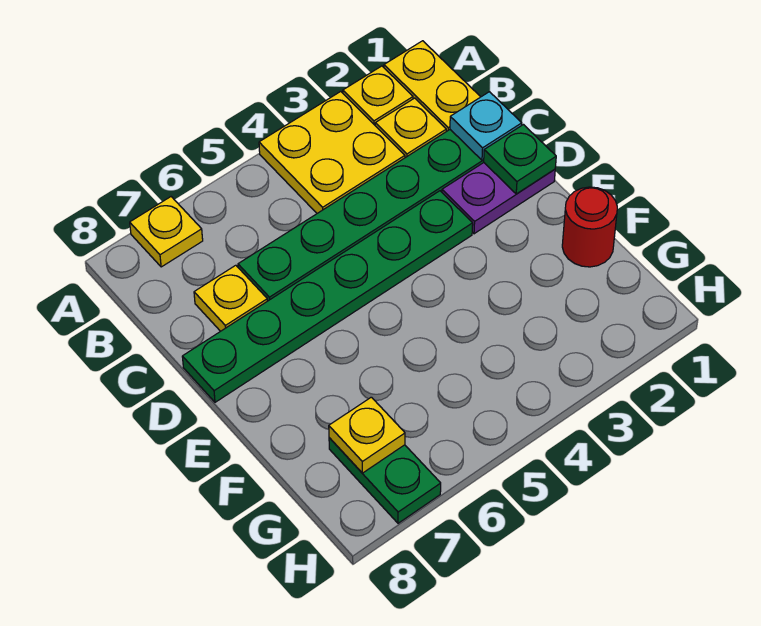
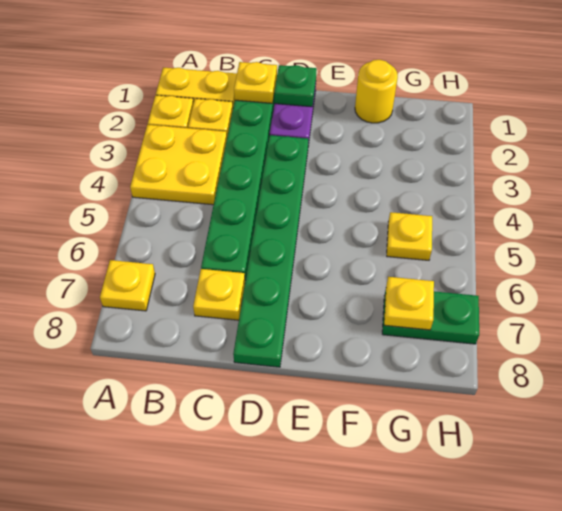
cyan plate C1 level 2 -> yellow plate C1 level 2
red round brick F1 level 1 -> yellow round brick F1 level 1
none -> yellow plate G5 level 1

